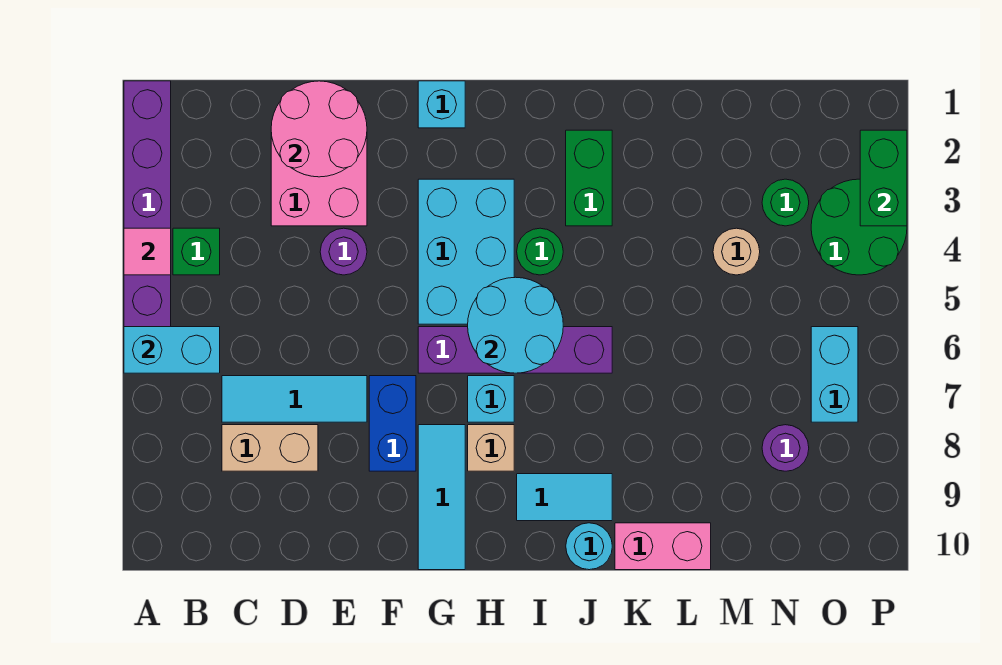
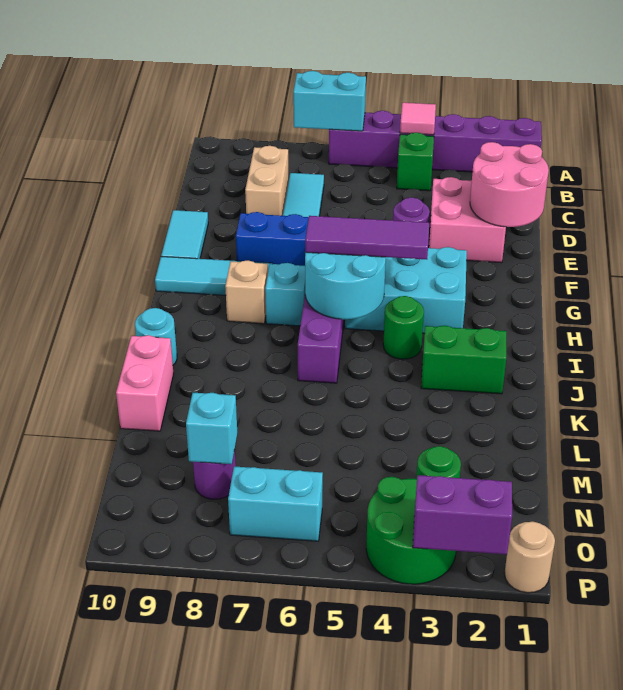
cyan brick A6:B6 level 2 -> cyan brick A6:A7 level 2
cyan brick G1 level 1 -> cyan brick N8 level 2
none -> purple tile H4:H6 level 3
cyan tile I9:J9 level 1 -> cyan tile E10:F10 level 1
tan round brick M4 level 1 -> tan round brick P1 level 1
green brick P2:P3 level 2 -> purple brick P2:P3 level 2

